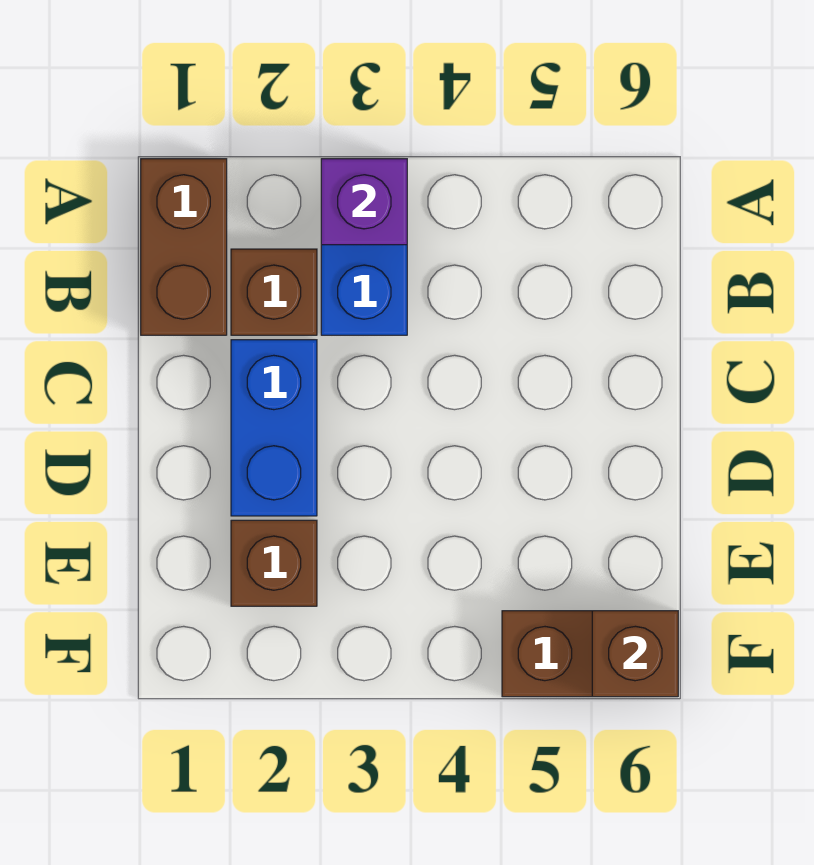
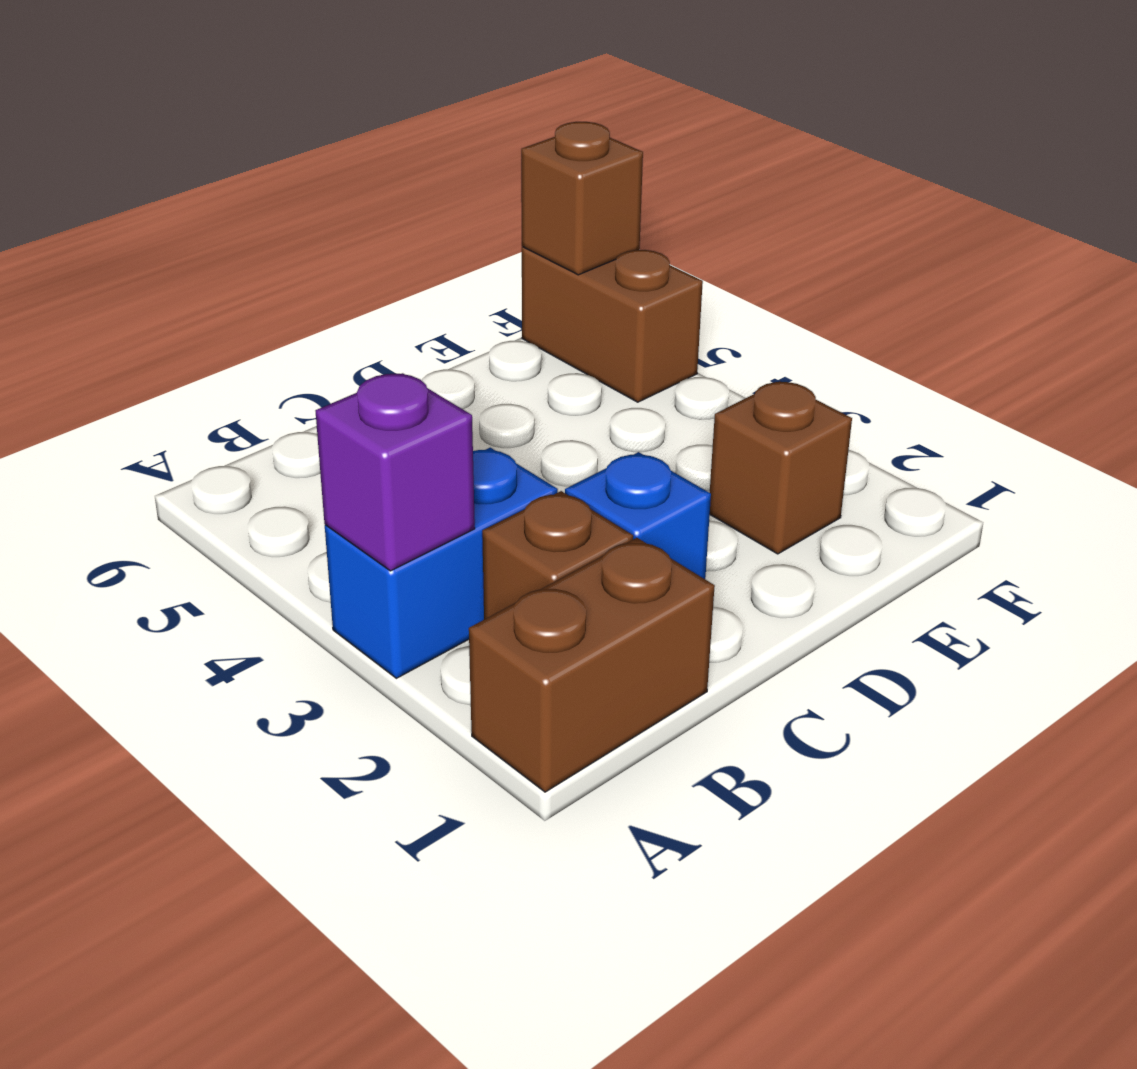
blue brick C2:D2 level 1 -> blue brick C2 level 1

